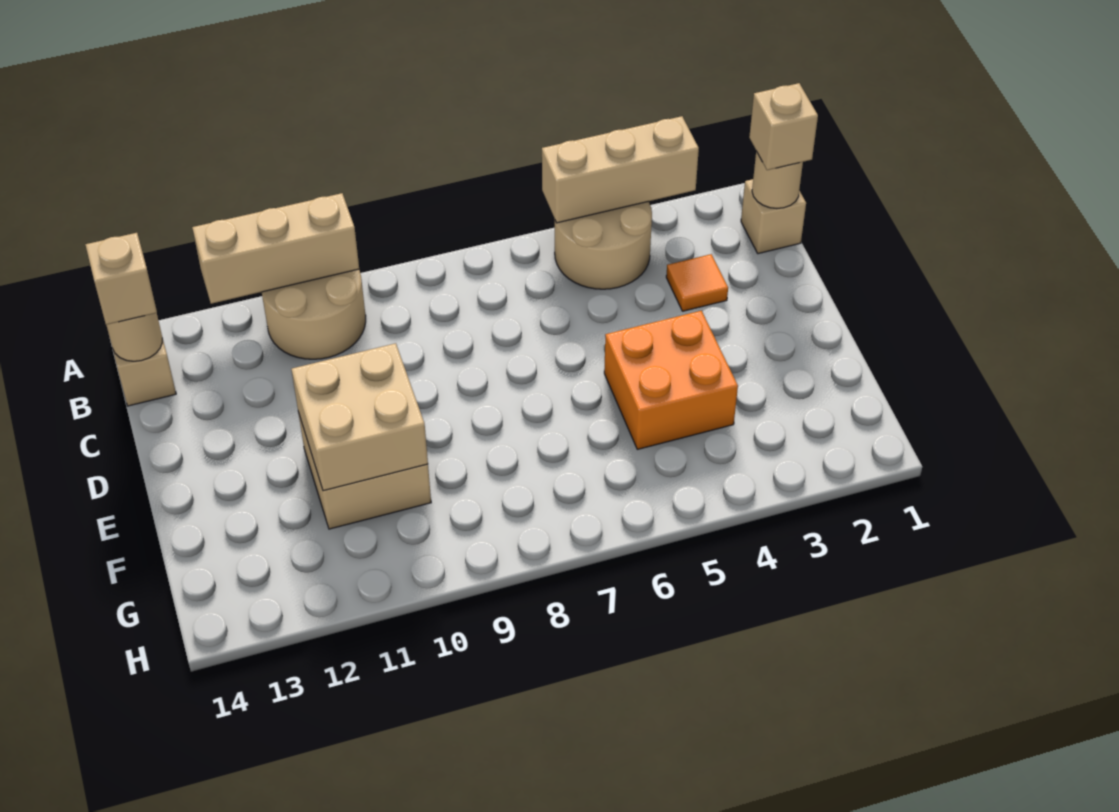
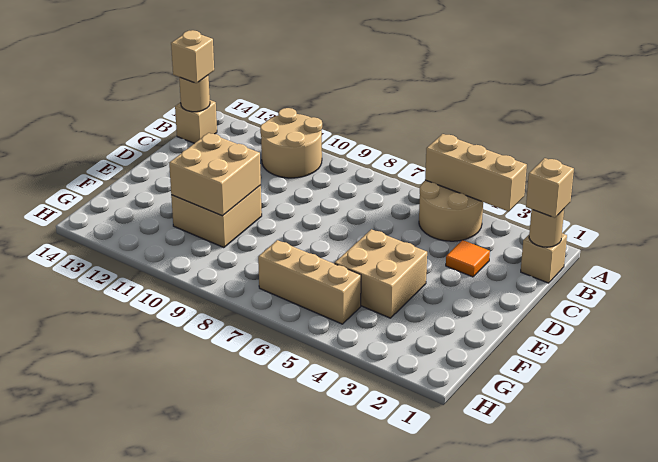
tan brick A10:A12 level 2 -> tan brick G5:G7 level 1
orange brick E4:F5 level 1 -> tan brick E4:F5 level 1

